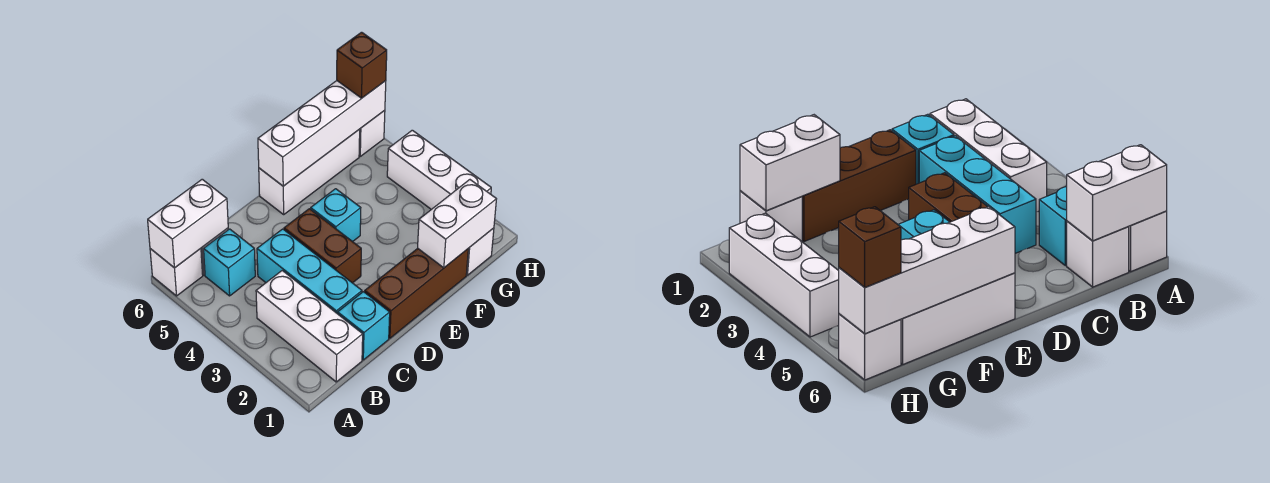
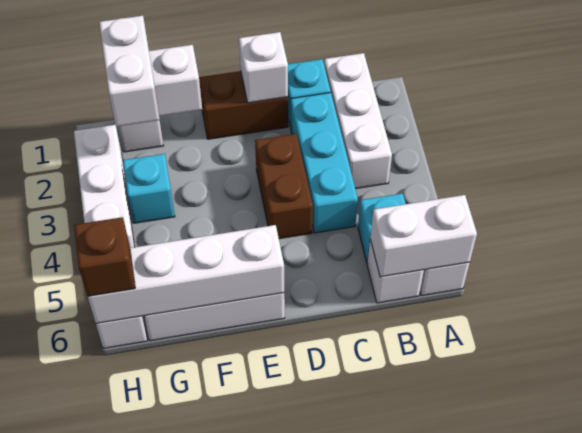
brown brick D1:F1 level 1 -> brown brick D1:E1 level 1
none -> white brick D1 level 2
cyan brick E4 level 1 -> cyan brick G3 level 1
none -> white brick G1:G2 level 3

